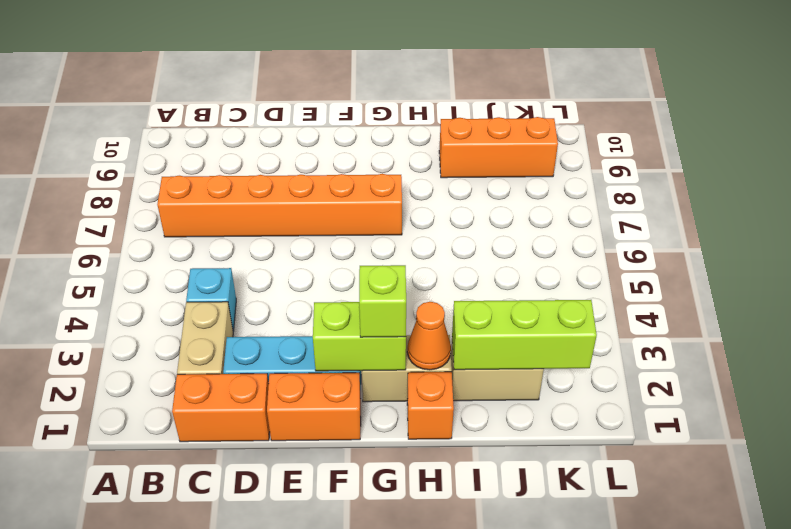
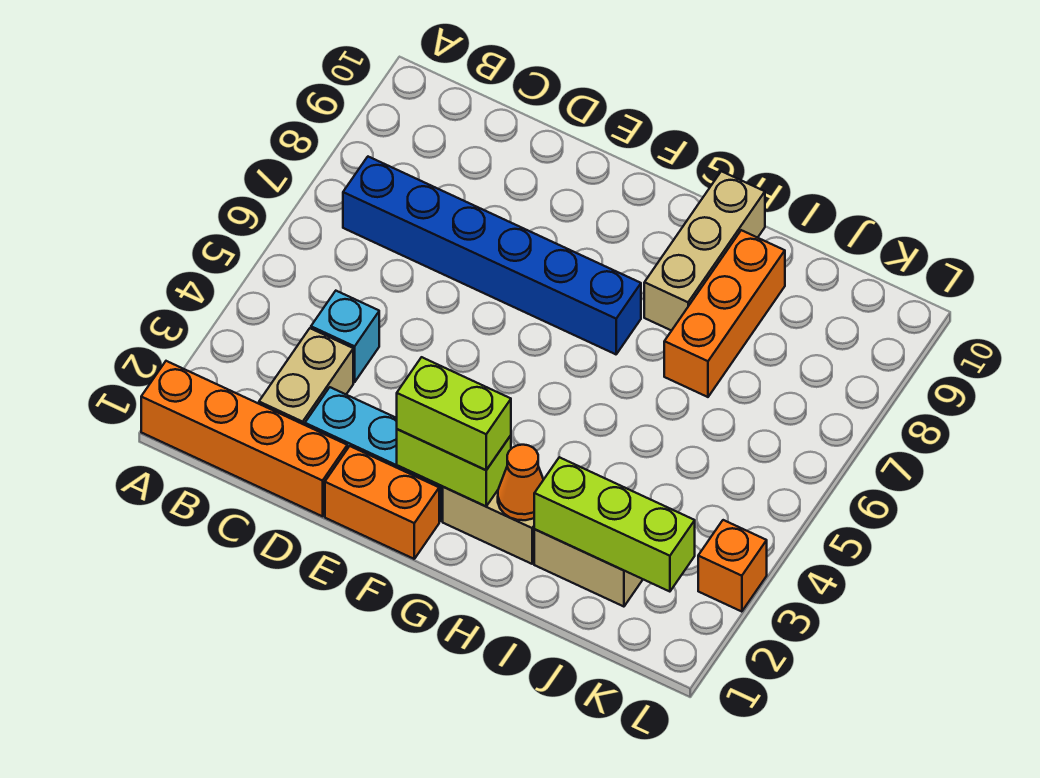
orange brick B7:G7 level 1 -> blue brick B7:G7 level 1
orange brick C1:D1 level 1 -> orange brick A1:D1 level 1
lime brick G2 level 3 -> lime brick F2:G2 level 3
orange brick H1 level 1 -> orange brick L3 level 1
none -> tan brick H8:H10 level 1
orange brick I9:K9 level 1 -> orange brick I7:I9 level 1

